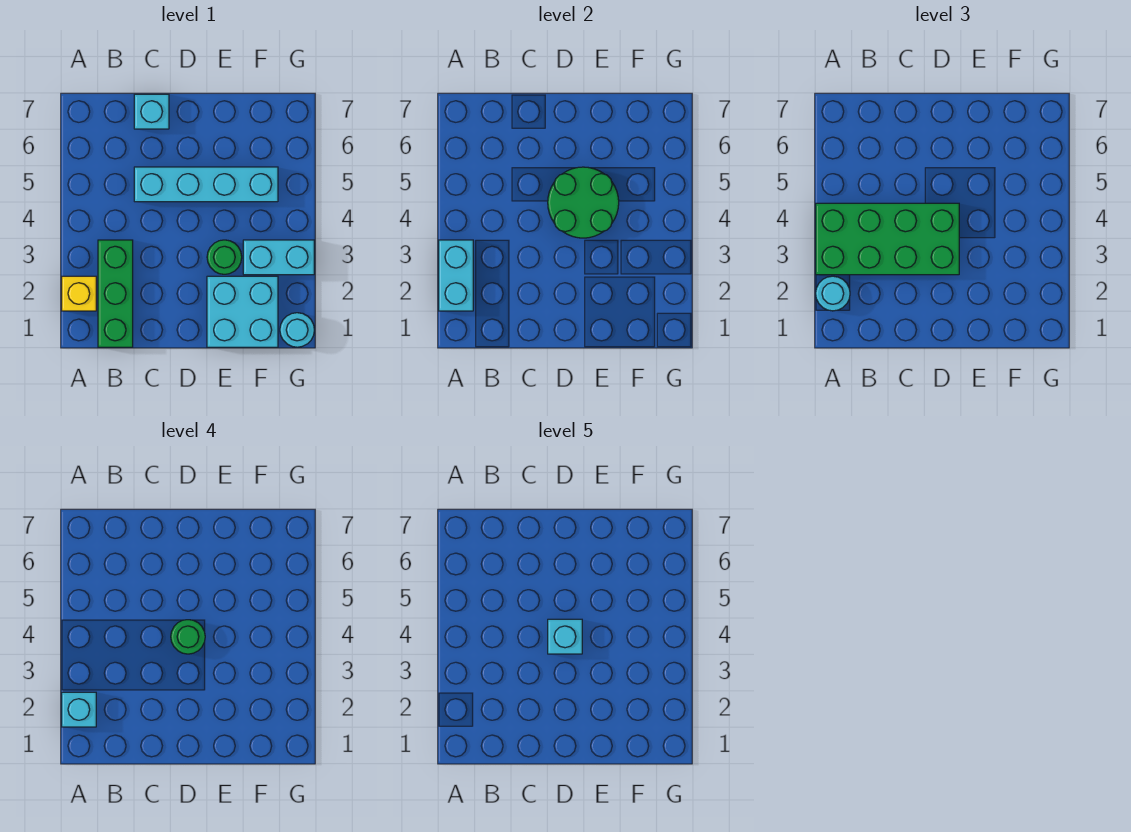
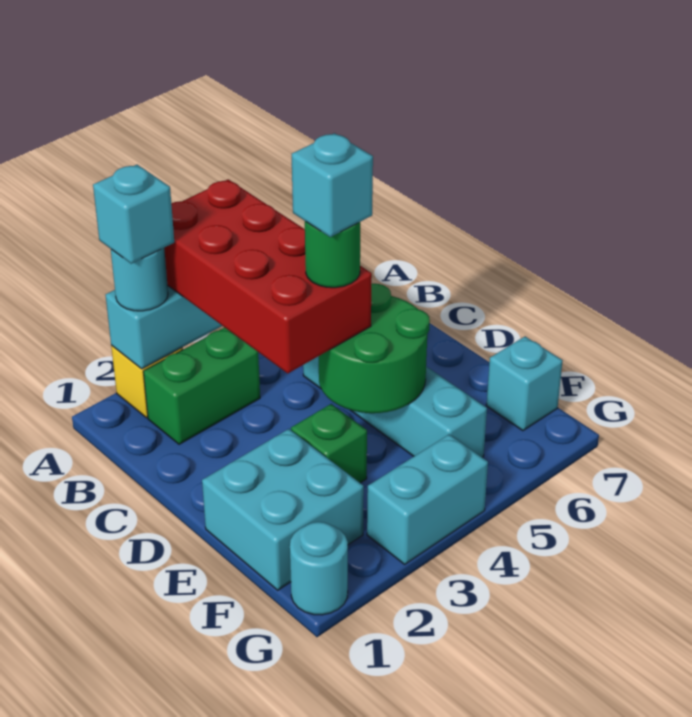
green brick A3:D4 level 3 -> red brick A3:D4 level 3
green brick B1:B3 level 1 -> green brick B2:B3 level 1
cyan brick C7 level 1 -> cyan brick F7 level 1
green round brick E3 level 1 -> green brick E3 level 1
cyan brick F3:G3 level 1 -> cyan brick G3:G4 level 1

